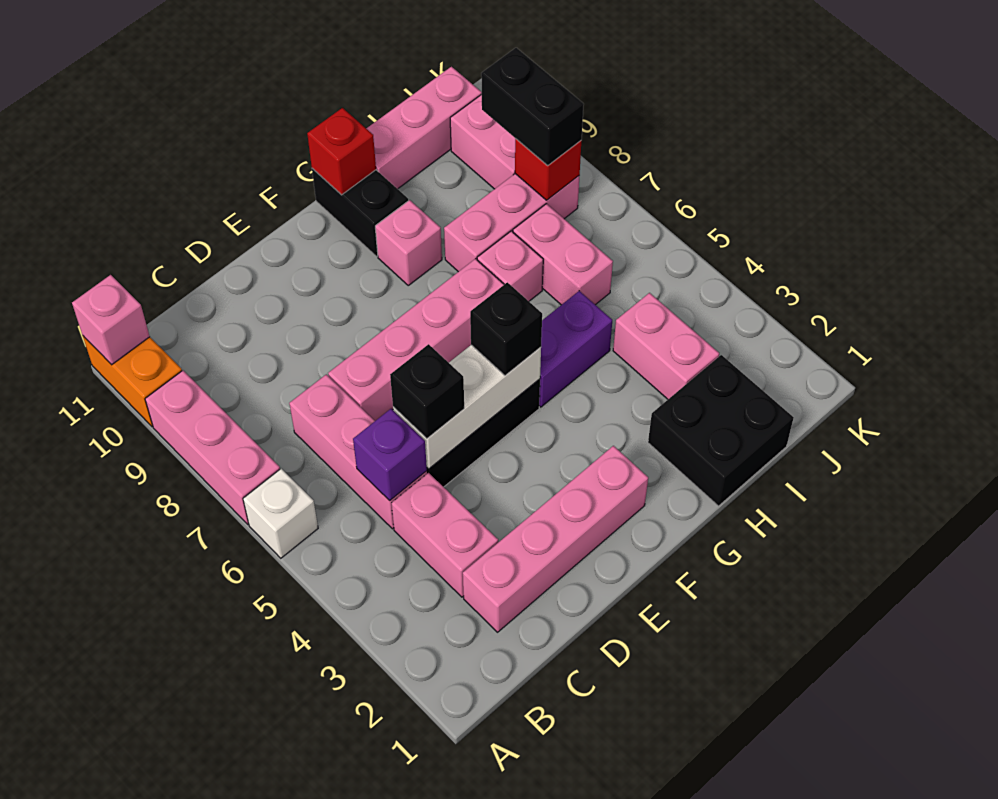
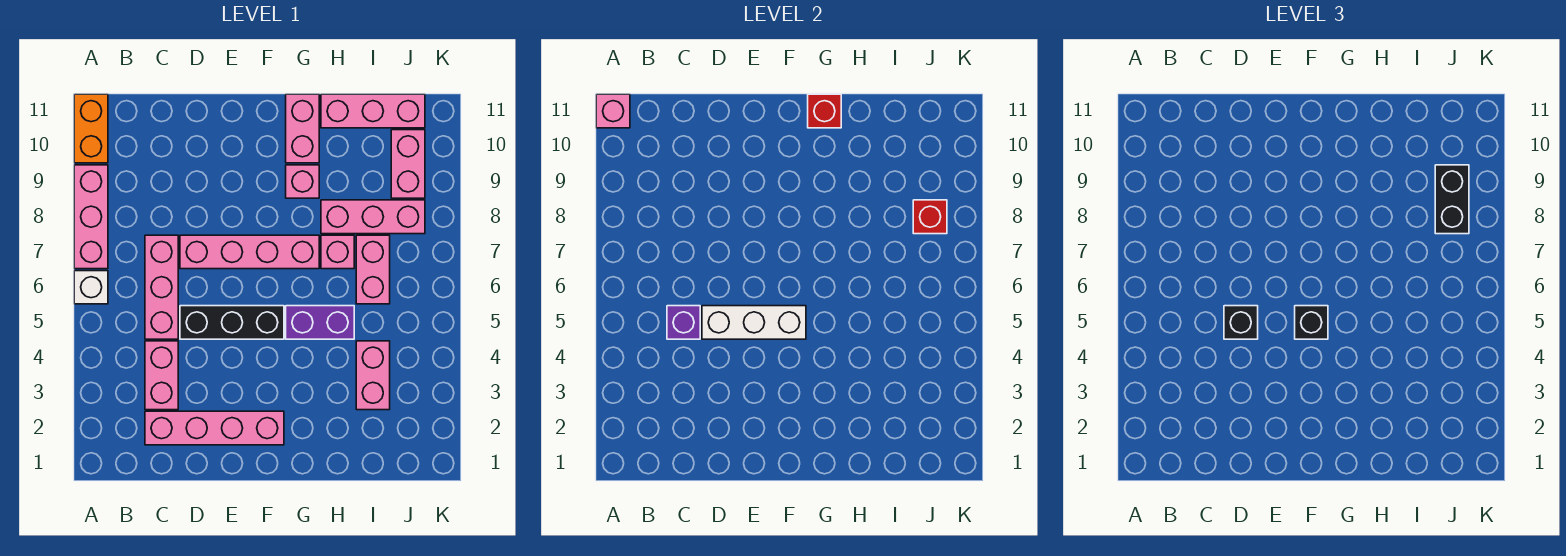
black brick G10:G11 level 1 -> pink brick G10:G11 level 1
black brick H1:I2 level 1 -> none

